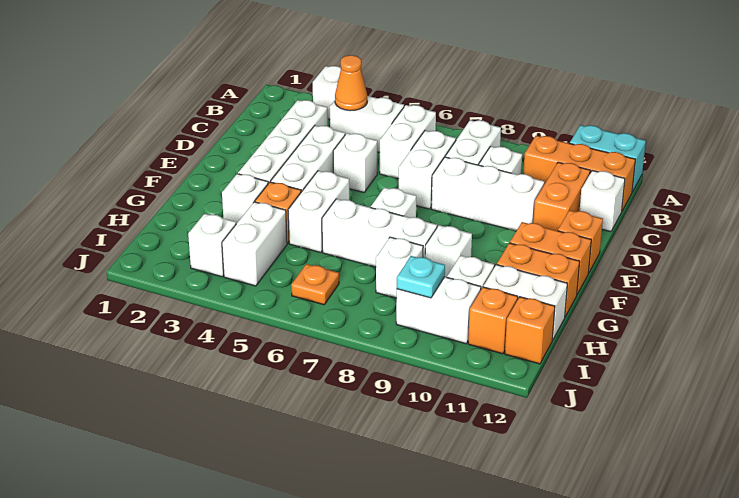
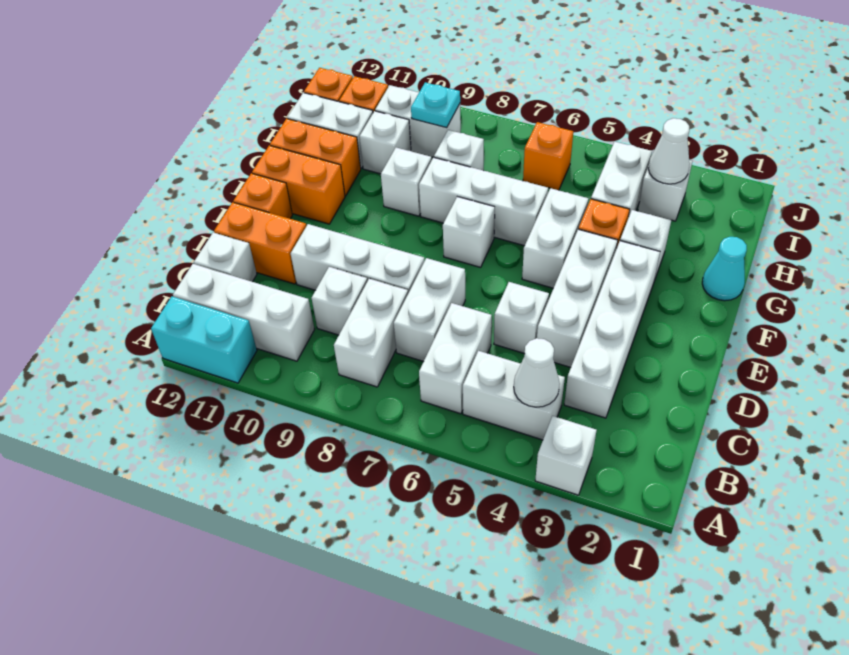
orange cone B4 level 2 -> white cone B4 level 2
orange brick B10:B12 level 1 -> white brick B10:B12 level 1
orange brick C11:D11 level 1 -> orange brick D11:D12 level 1
none -> cyan cone G1 level 1
none -> white cone I3 level 2
orange plate I6 level 1 -> orange brick I6 level 1

